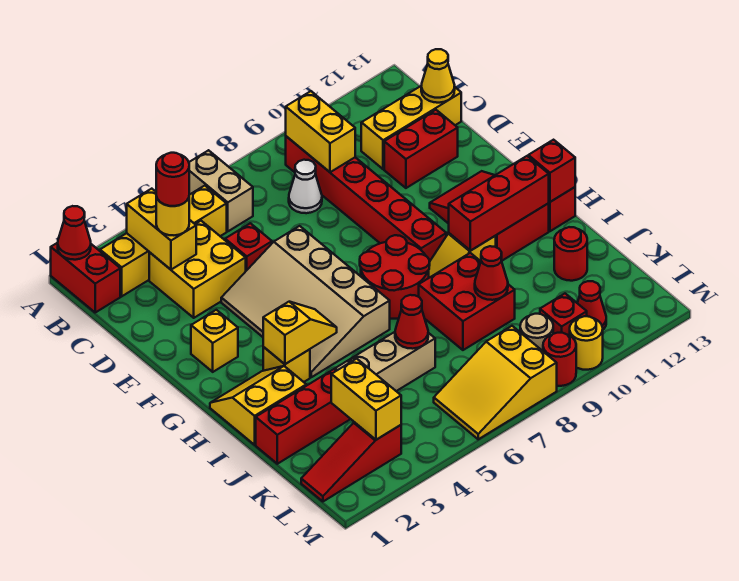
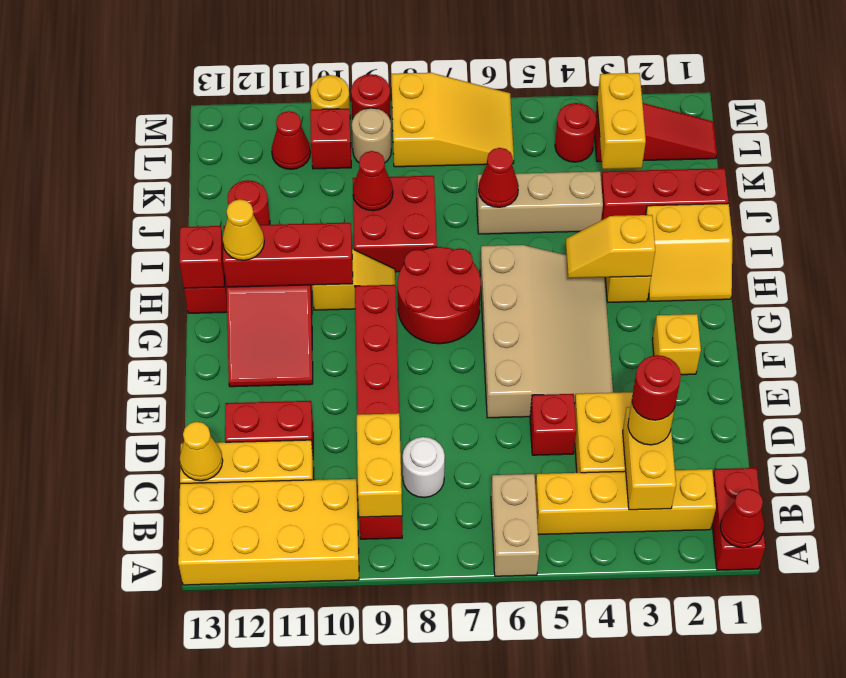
none -> yellow brick A10:B13 level 1
white cone C8 level 1 -> white round brick C8 level 1
none -> yellow cone H12 level 3
none -> red round brick L4 level 1

